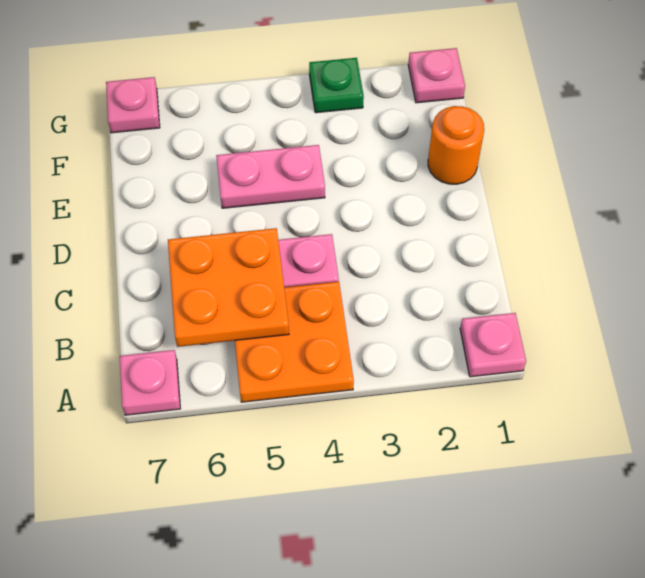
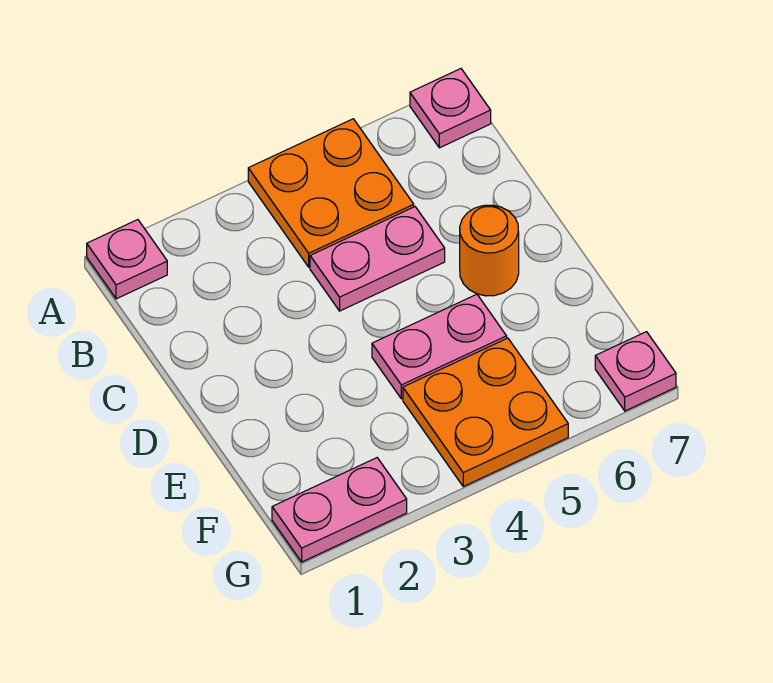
orange plate B5:C6 level 2 -> orange plate F4:G5 level 1
orange round brick E1 level 1 -> orange round brick D6 level 1
pink plate G1 level 1 -> pink plate G1:G2 level 1
green plate G3 level 1 -> none

